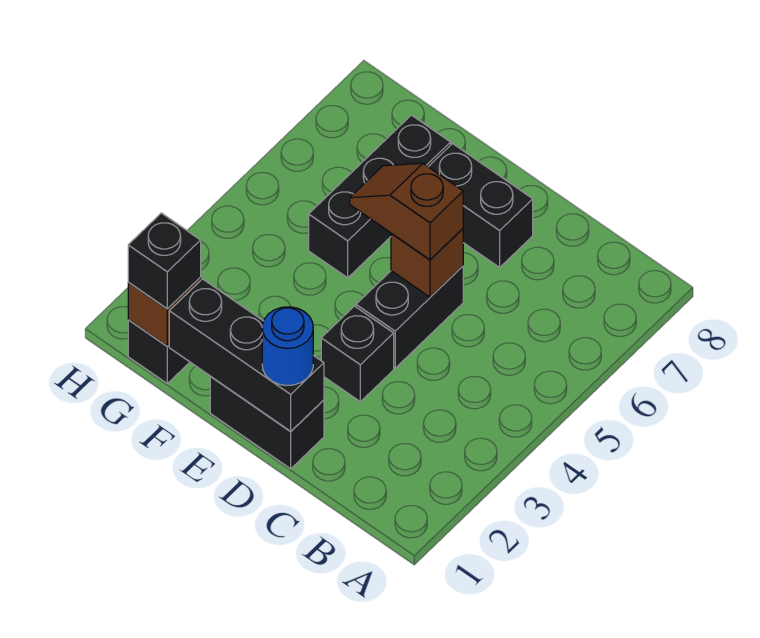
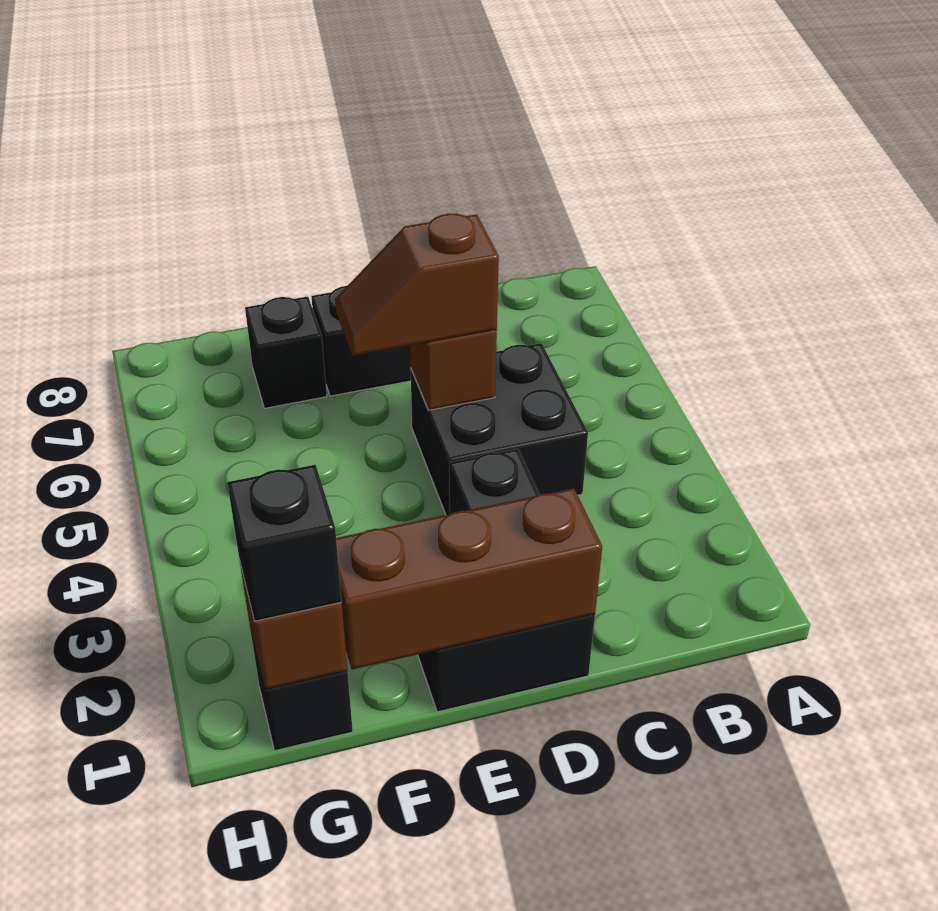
black brick D1:F1 level 2 -> brown brick D1:F1 level 2
blue round brick D1 level 3 -> none
black brick D4:D5 level 1 -> black brick C4:D5 level 1
black brick F5:F7 level 1 -> black brick F7 level 1

